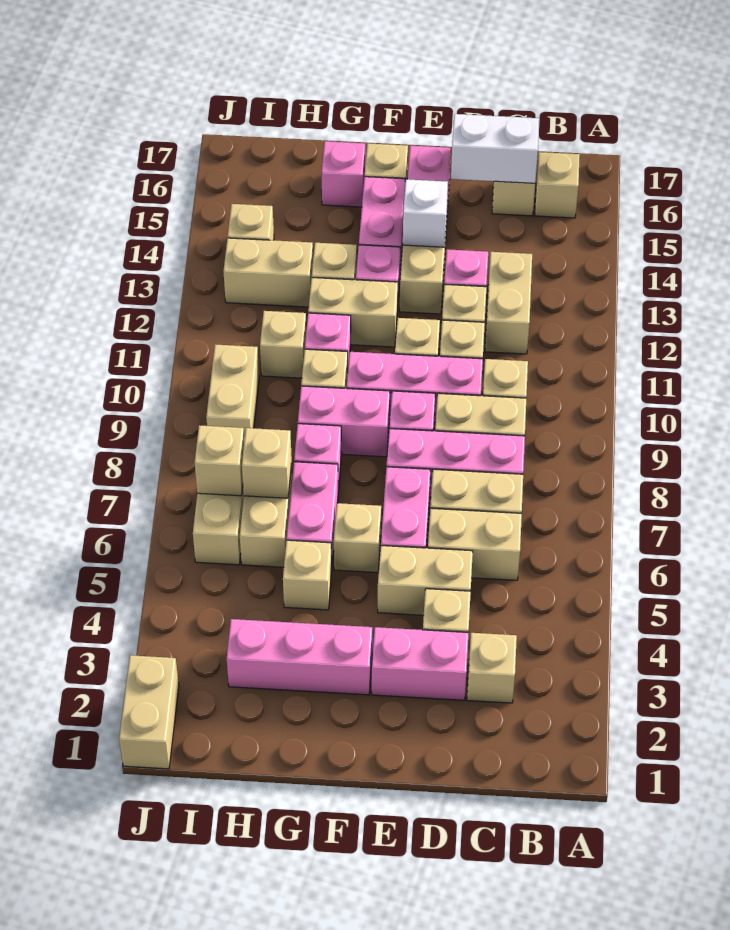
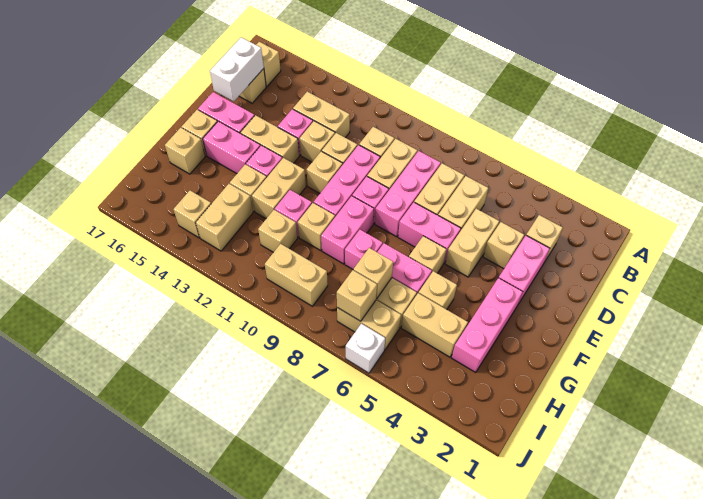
white brick E14 level 2 -> white brick J6 level 1
pink brick G16 level 1 -> tan brick G16 level 1
tan brick J1:J2 level 1 -> tan brick H4:H5 level 1

